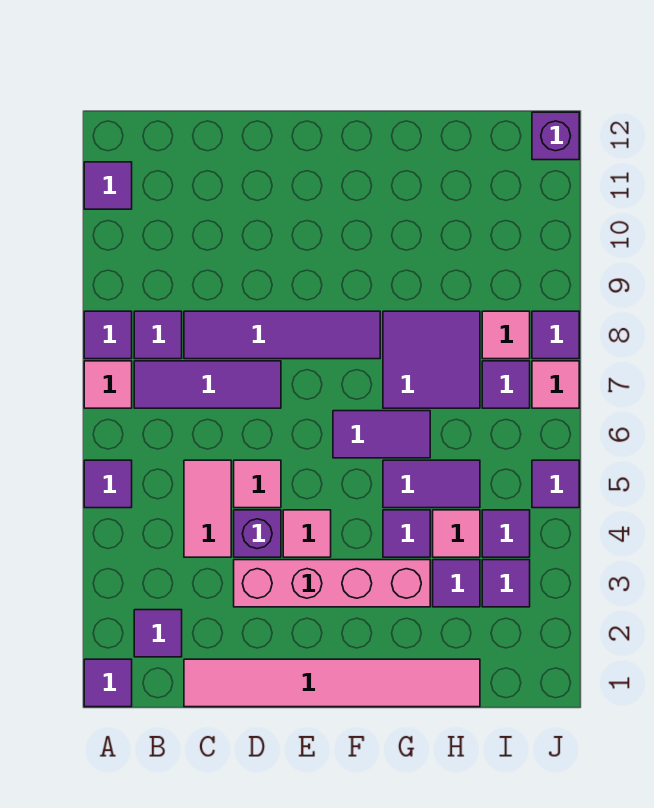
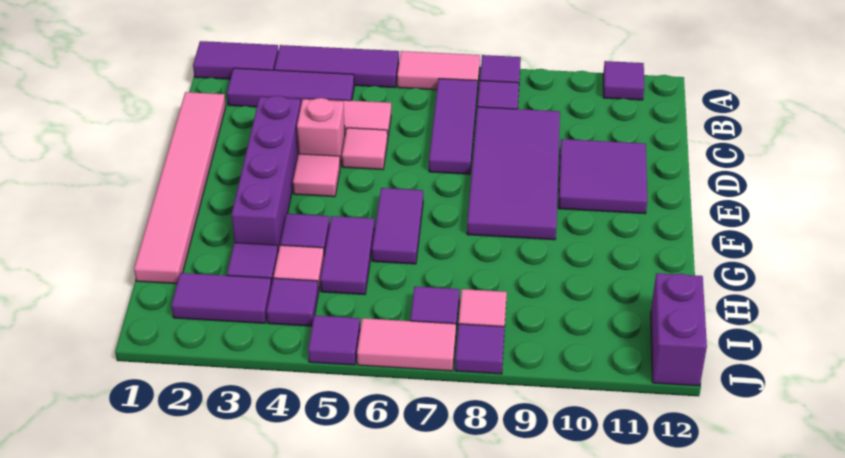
purple tile A1 level 1 -> purple tile A1:A2 level 1
purple tile A5 level 1 -> purple tile A3:A5 level 1
pink tile A7 level 1 -> pink tile A6:A7 level 1
purple tile B2 level 1 -> purple tile B2:B4 level 1
purple tile C8:F8 level 1 -> purple tile C8:F9 level 1
pink brick D3:G3 level 1 -> purple brick D3:G3 level 1
purple brick D4 level 1 -> pink brick D4 level 1
purple tile G7:H8 level 1 -> purple tile D10:E11 level 1
purple tile I3 level 1 -> purple tile I2:I3 level 1
pink tile J7 level 1 -> pink tile J6:J7 level 1
purple brick J12 level 1 -> purple brick I12:J12 level 1

